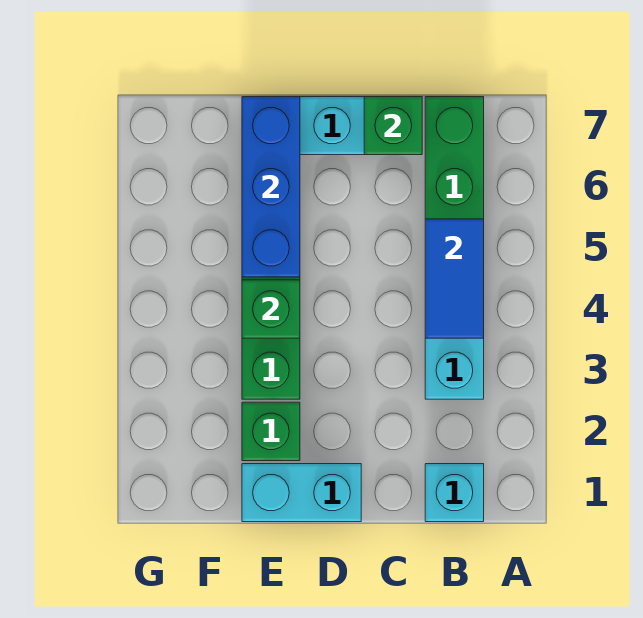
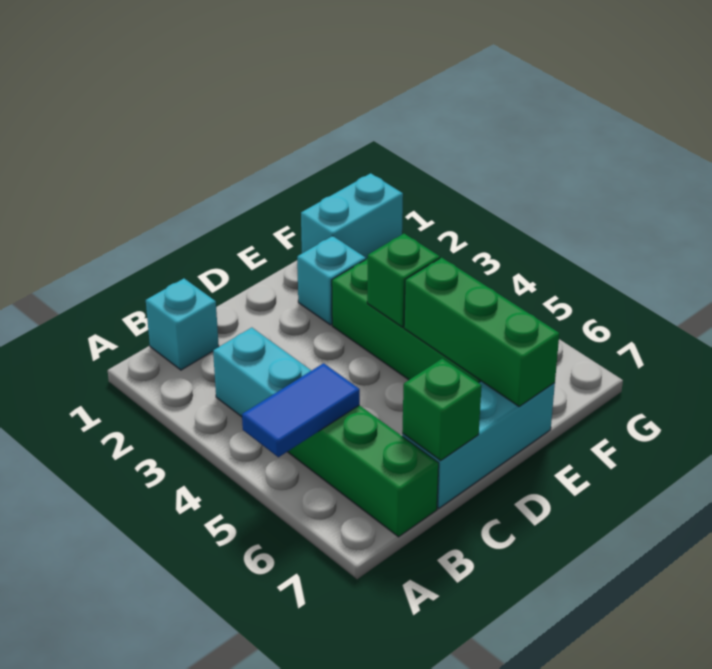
blue tile B4:B5 level 2 -> blue tile A5:B5 level 2
cyan brick D1:E1 level 1 -> cyan brick F1:G1 level 1
green brick E2 level 1 -> cyan brick E2 level 1
blue brick E5:E7 level 2 -> green brick E5:E7 level 2

